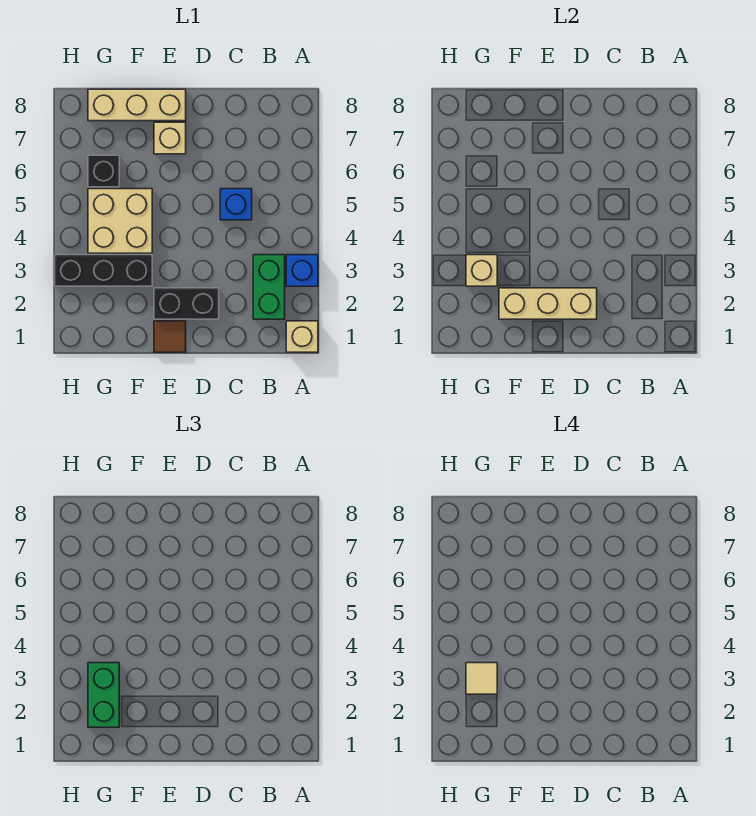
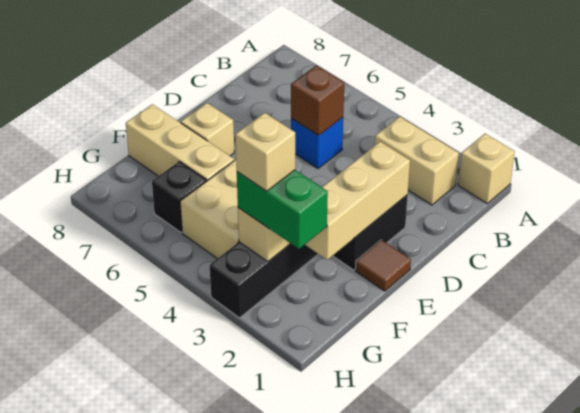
blue brick A3 level 1 -> none
green brick B2:B3 level 1 -> tan brick B2:B3 level 1
none -> brown brick C5 level 2
tan brick E8:G8 level 1 -> tan brick F6:F8 level 1
tan tile G3 level 4 -> tan brick G3 level 4

